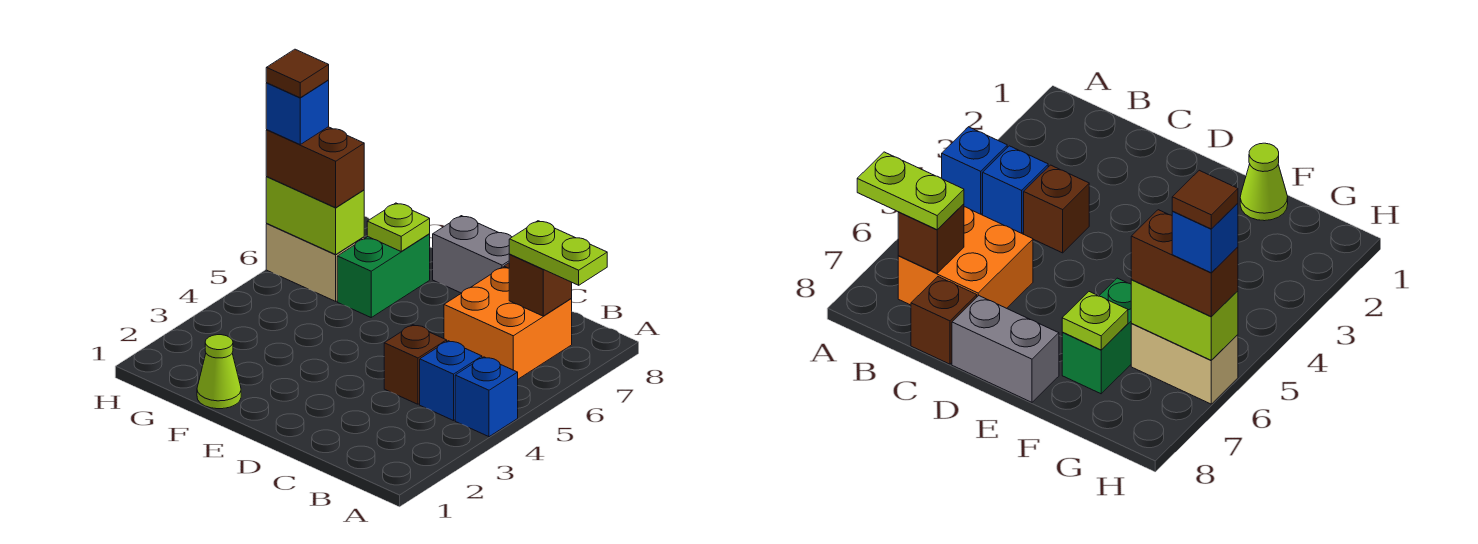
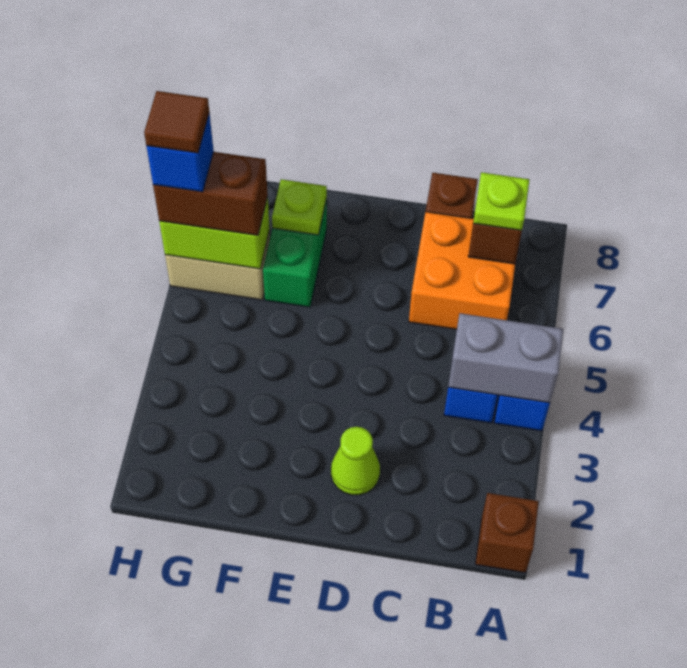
lime plate A7:B7 level 3 -> lime plate B7 level 3
brown brick C4 level 1 -> brown brick A1 level 1
grey brick D8:E8 level 1 -> grey brick A4:B4 level 2
lime cone F1 level 1 -> lime cone D2 level 1

